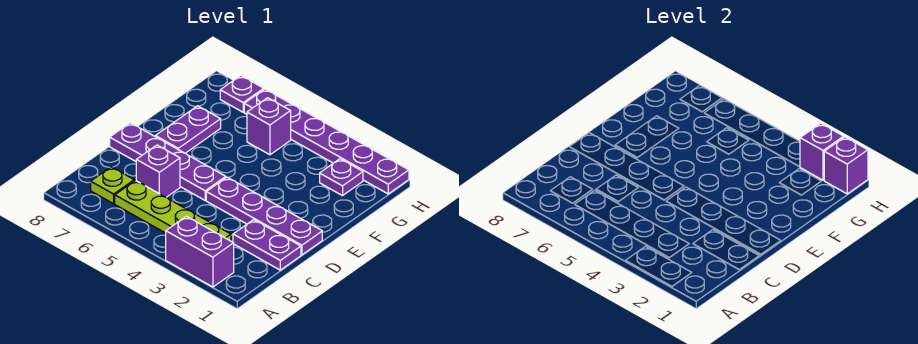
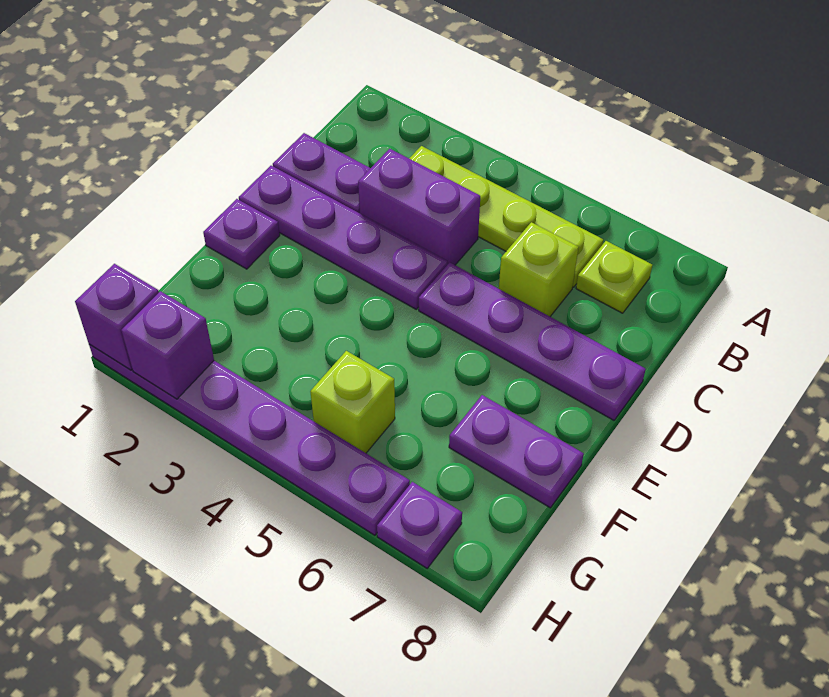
purple brick A2:A3 level 1 -> purple brick C3:C4 level 1
purple brick C6 level 1 -> lime brick C6 level 1
purple plate E7:F7 level 1 -> purple plate F7:F8 level 1
purple plate G2 level 1 -> purple plate E1 level 1
purple brick G5 level 1 -> lime brick G5 level 1

